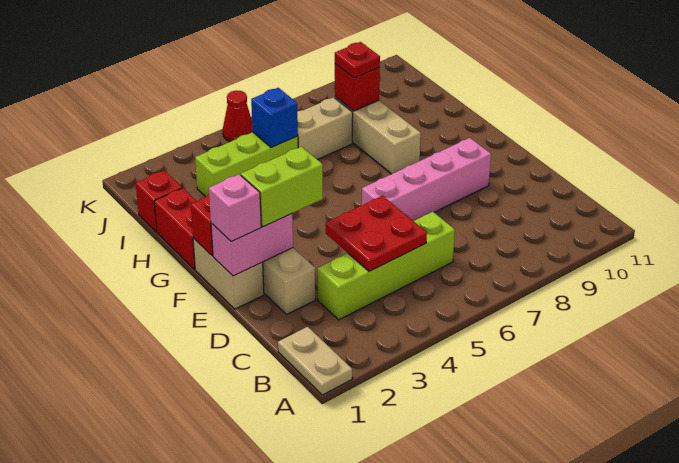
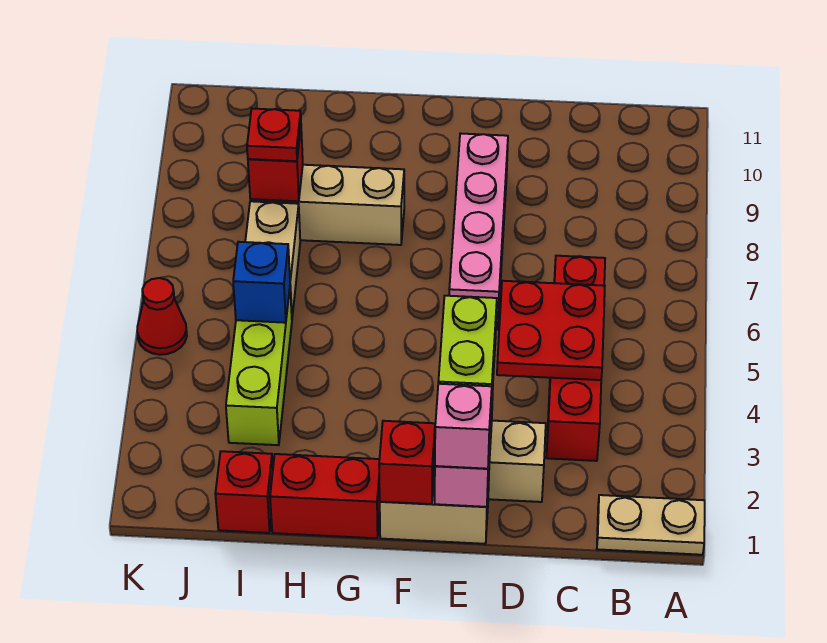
lime brick C3:C6 level 1 -> red brick C3:C6 level 1

